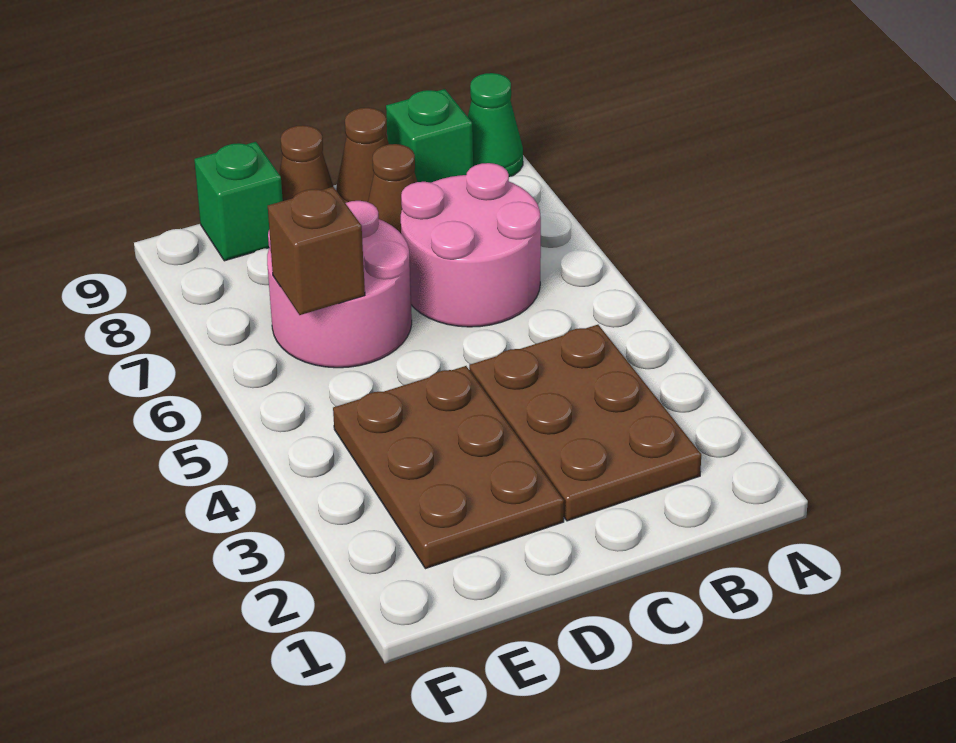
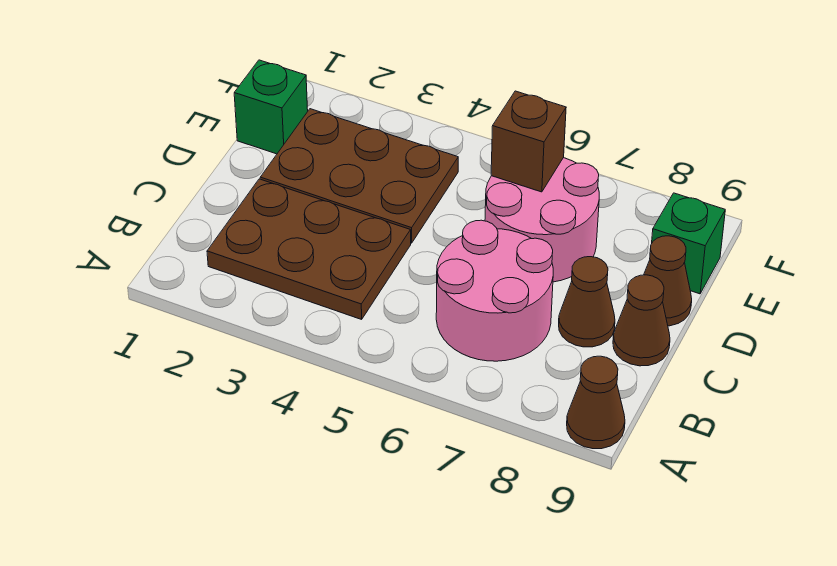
green cone A9 level 1 -> brown cone A9 level 1
green brick B9 level 1 -> green brick E1 level 1

